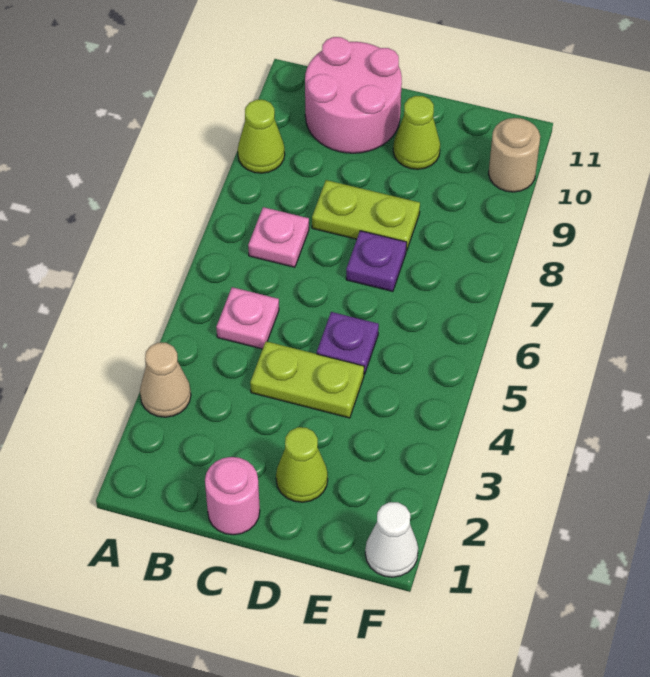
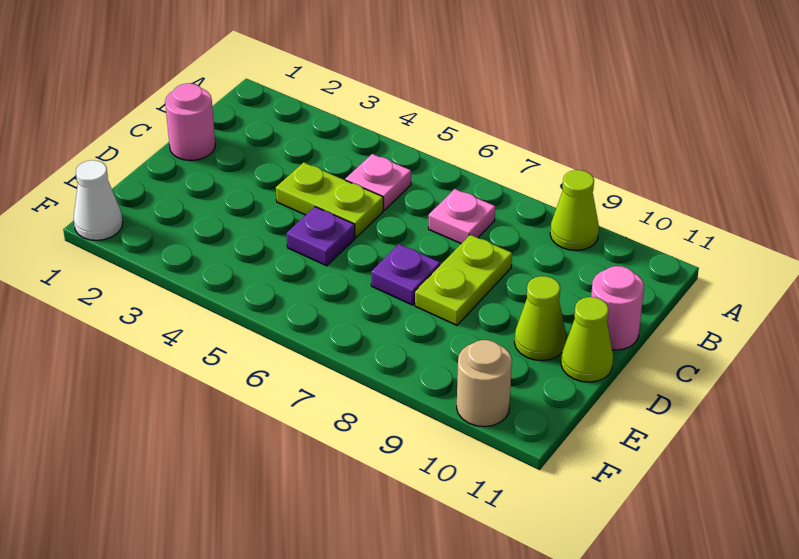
tan cone A3 level 1 -> none
pink round brick B10:C11 level 1 -> pink round brick C11 level 1
lime plate C4:D4 level 1 -> lime plate C4:C5 level 1
lime cone D2 level 1 -> lime cone D11 level 1

